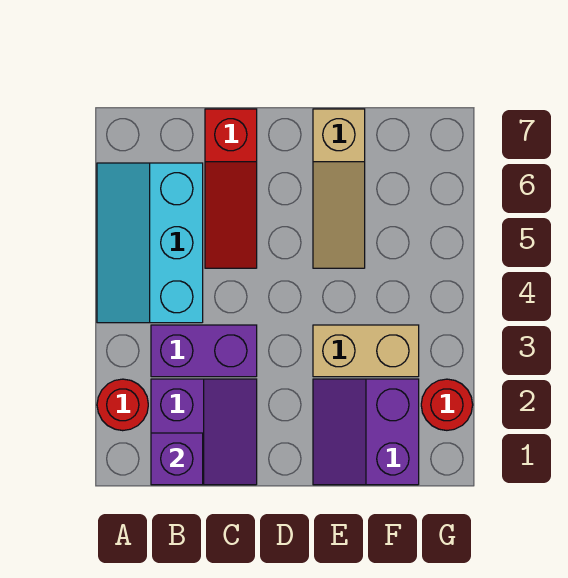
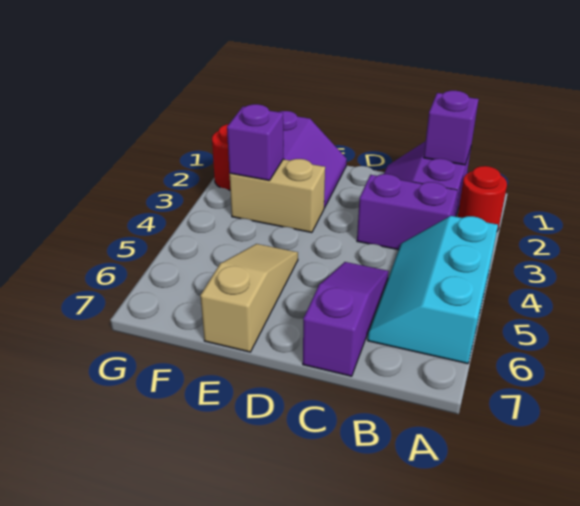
cyan slope A4:B6 level 1 top B -> cyan slope A4:B6 level 1 top A
red slope C5:C7 level 1 top 7 -> purple slope C5:C7 level 1 top 7
none -> purple brick F3 level 2

